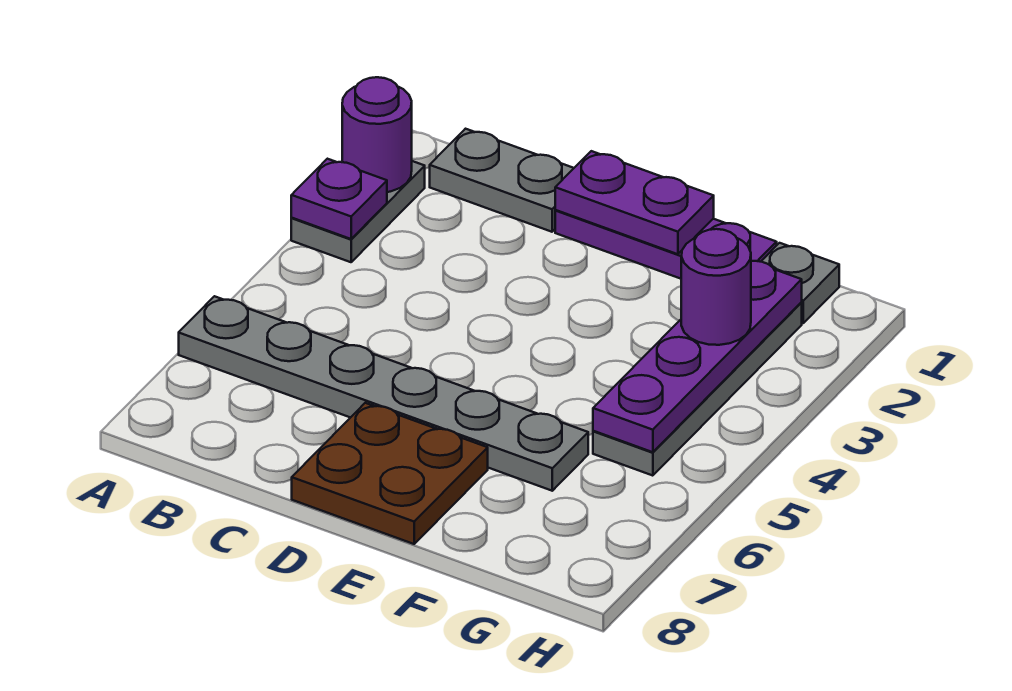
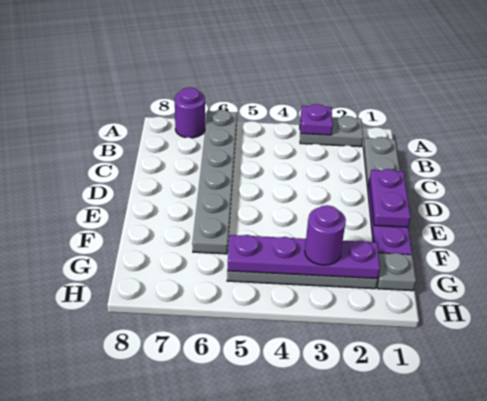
purple round brick A2 level 2 -> purple round brick A7 level 1
brown plate D7:E8 level 1 -> none

